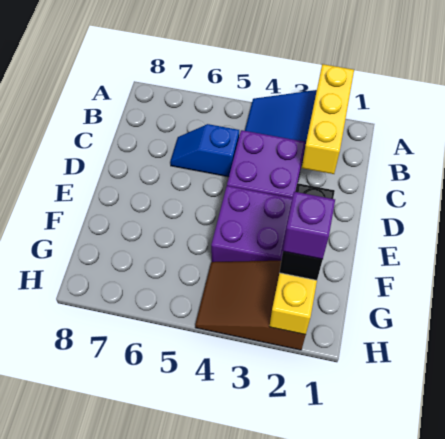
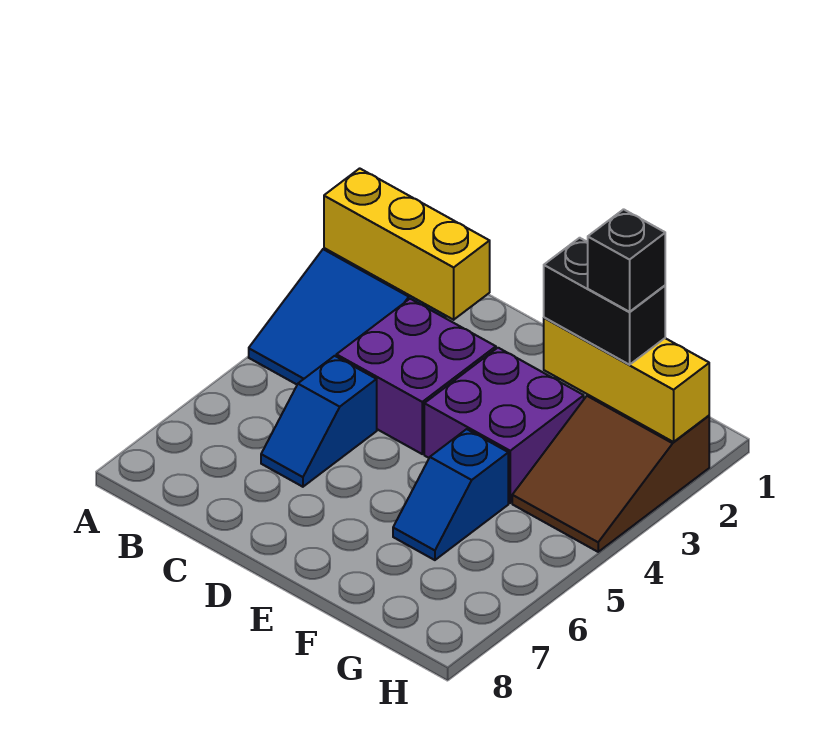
none -> blue slope F5:F6 level 1 top 5
purple brick G2 level 4 -> black brick G2 level 4

